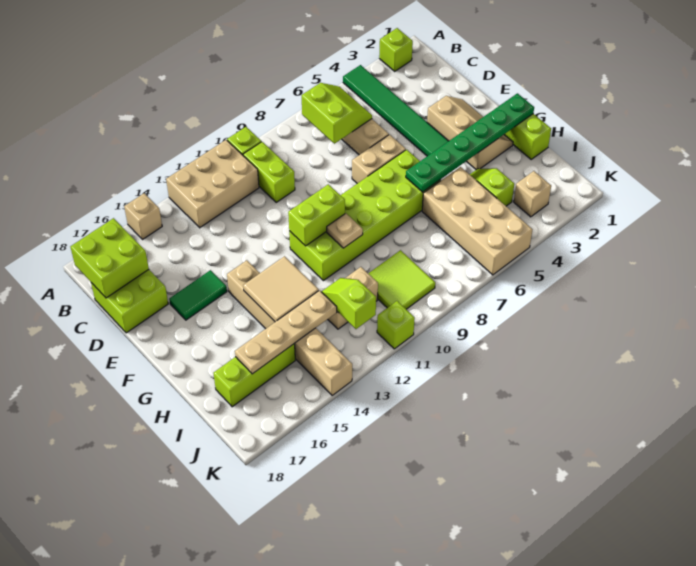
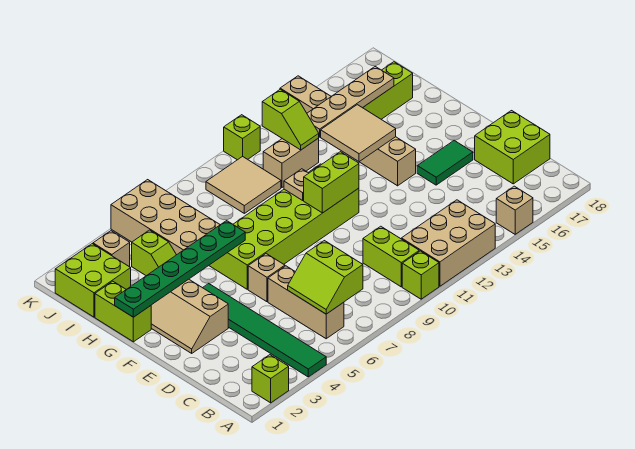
lime brick B17:C18 level 2 -> lime brick I1:J2 level 1
tan brick E6:E7 level 1 -> tan brick E6 level 1
lime tile I9:J10 level 1 -> tan tile I9:J10 level 1

